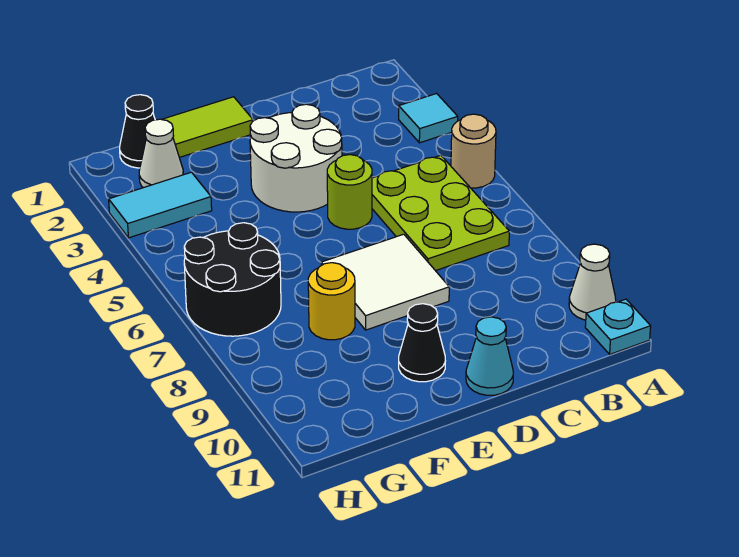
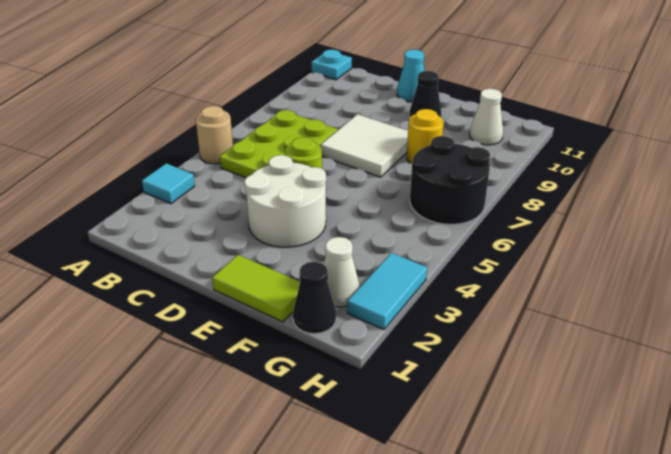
white cone A10 level 1 -> white cone G10 level 1
cyan tile G3:H3 level 1 -> cyan tile H2:H3 level 1

